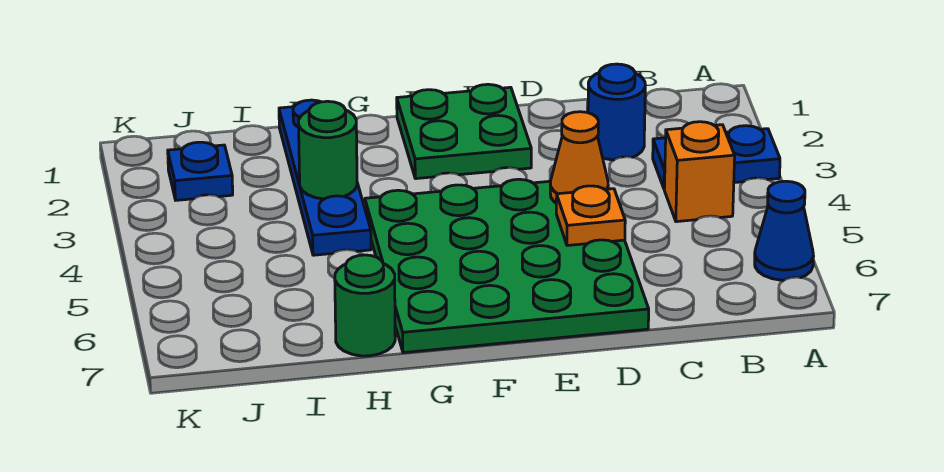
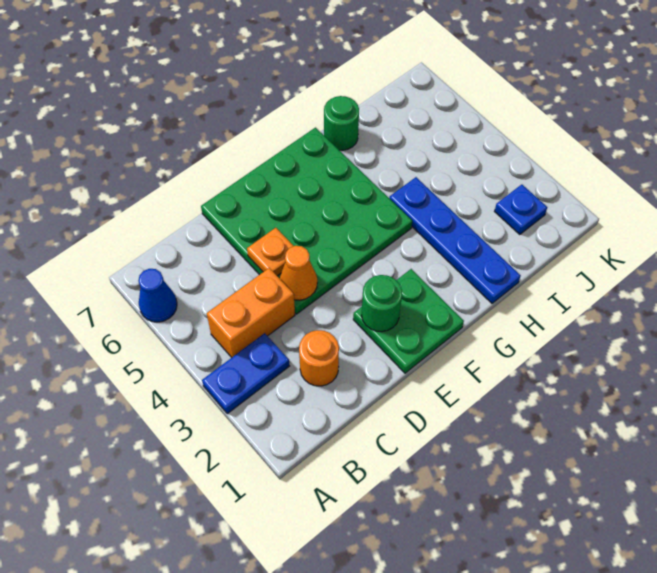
orange brick B4 level 1 -> orange brick B4:C4 level 1
blue round brick C2 level 1 -> orange round brick C2 level 1
green round brick H3 level 2 -> green round brick E2 level 2

